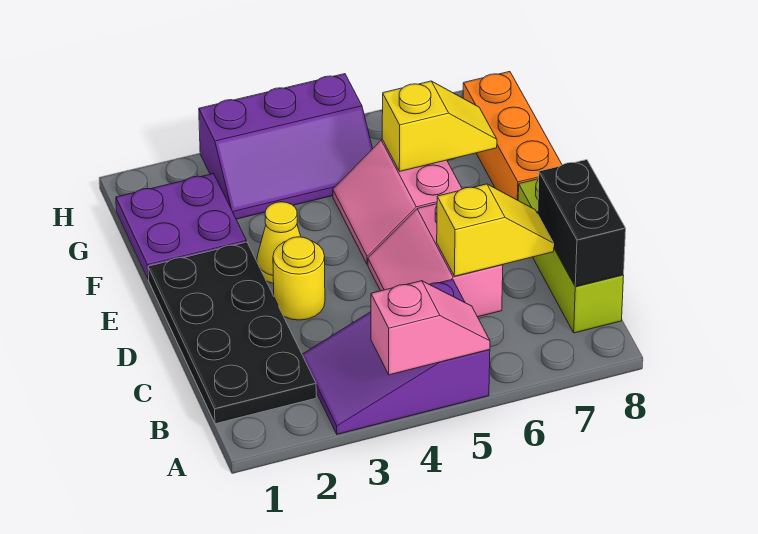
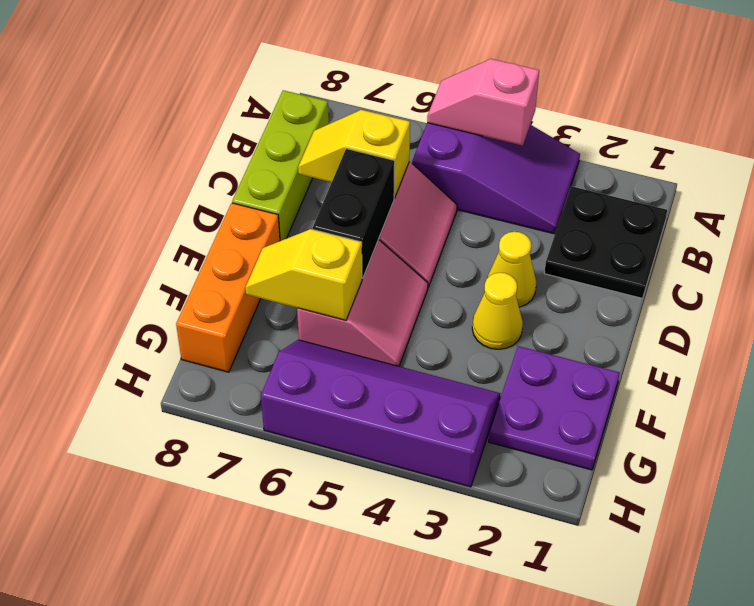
black plate B1:E2 level 1 -> black plate B1:C2 level 1
black brick B8:C8 level 2 -> black brick D6:E6 level 2
yellow round brick D3 level 1 -> yellow cone D3 level 1
purple slope G3:H5 level 1 top H -> purple slope G3:H6 level 1 top H

